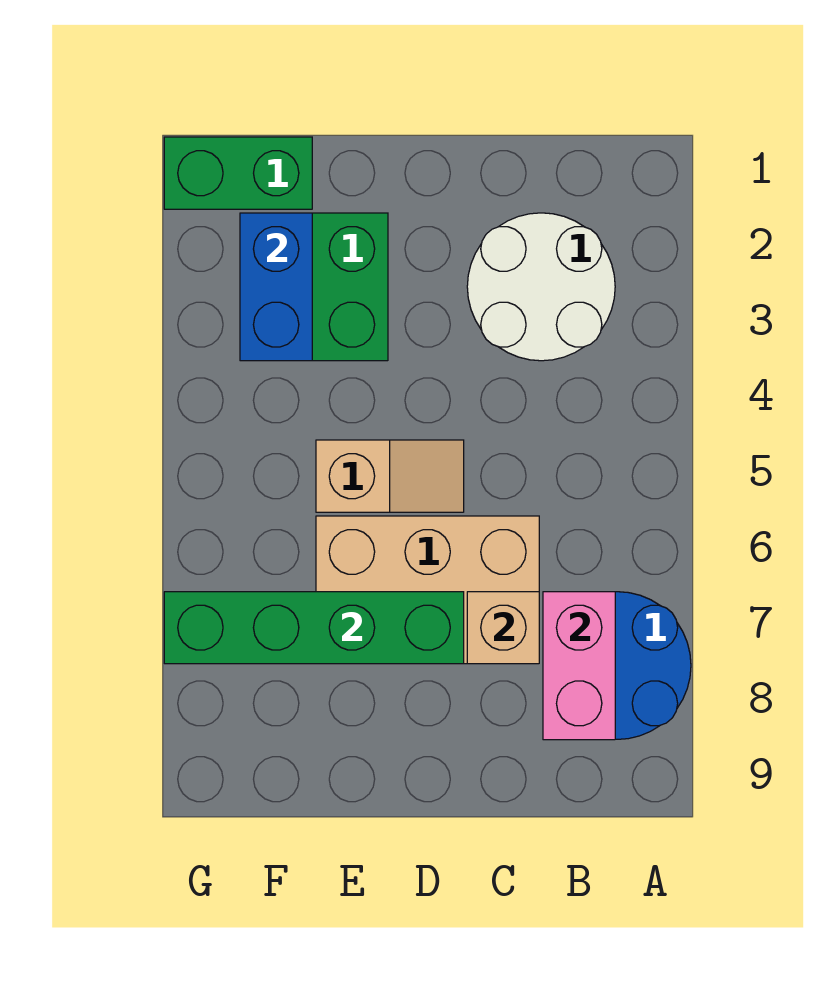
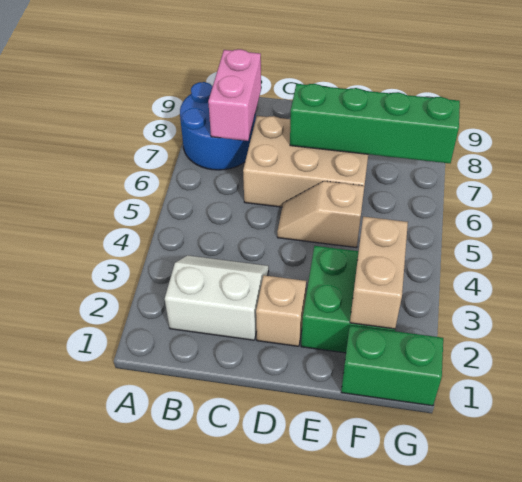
white round brick B2:C3 level 1 -> white slope B2:C3 level 1 top 2
tan brick C7 level 2 -> tan brick D2 level 1
blue brick F2:F3 level 2 -> tan brick F2:F3 level 2

